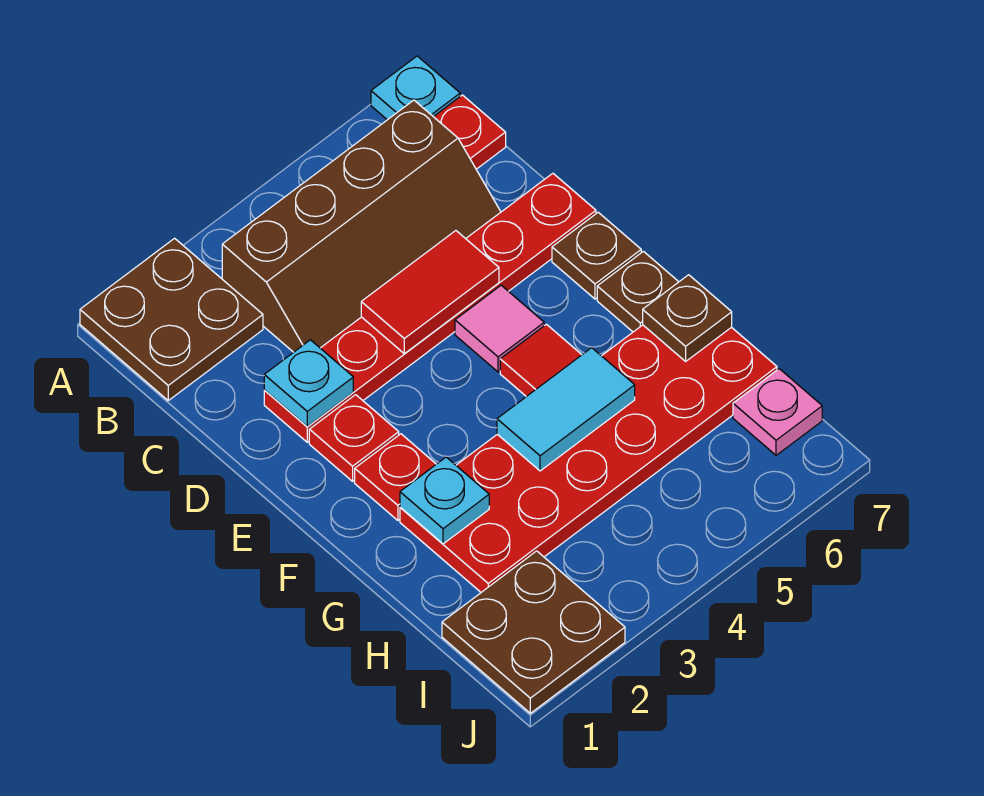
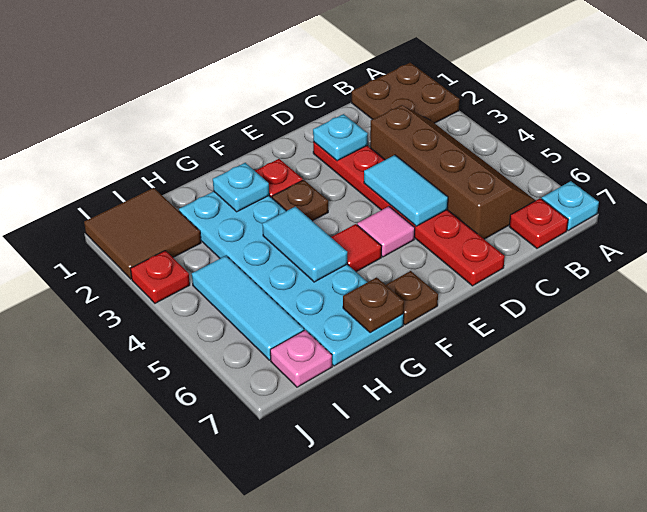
brown slope B3:C6 level 1 top B -> brown slope B3:C6 level 1 top C
red tile D4:D5 level 2 -> cyan tile D4:D5 level 2
red plate E2 level 1 -> red plate J3 level 1
brown plate E7 level 1 -> brown plate F3 level 1
red plate G2:H7 level 1 -> cyan plate G2:H7 level 1
brown plate I1:J2 level 1 -> brown tile I1:J2 level 1
none -> cyan tile I4:I6 level 1

